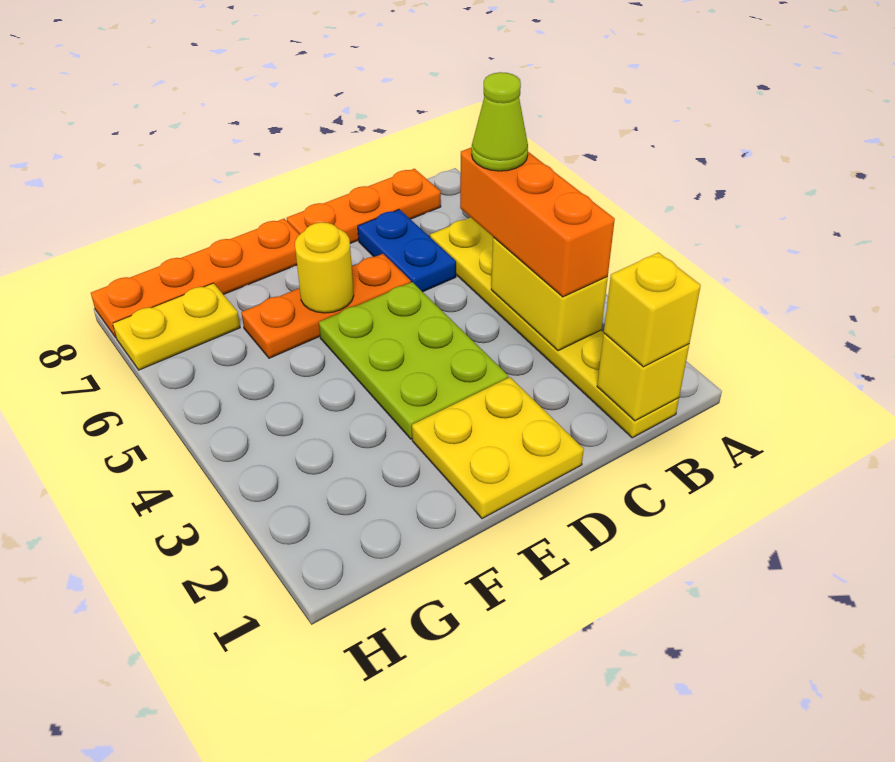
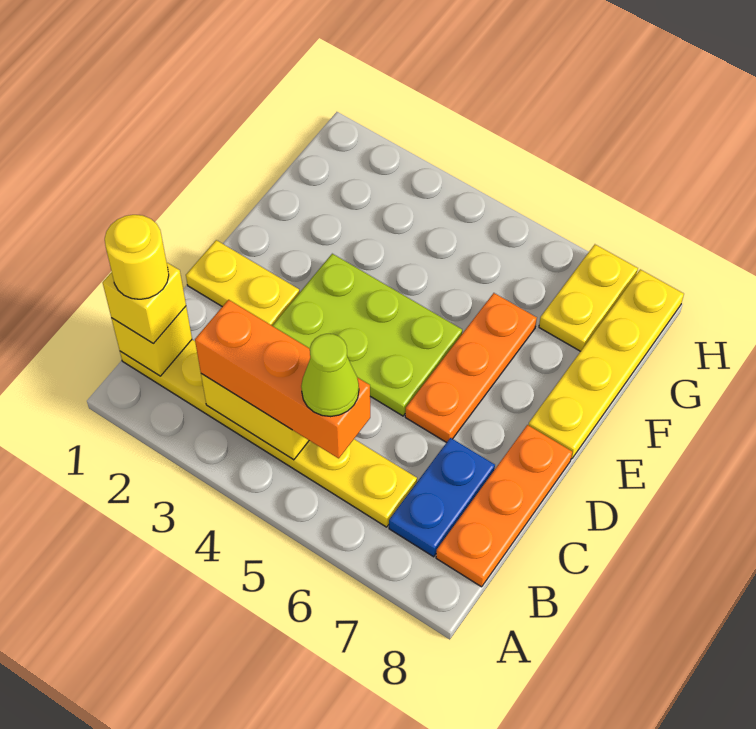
blue plate C6:C7 level 1 -> blue plate B7:C7 level 1
yellow plate D1:E2 level 1 -> yellow plate D1:D2 level 1
yellow round brick E6 level 2 -> yellow round brick B1 level 4
orange plate E8:H8 level 1 -> yellow plate E8:H8 level 1

